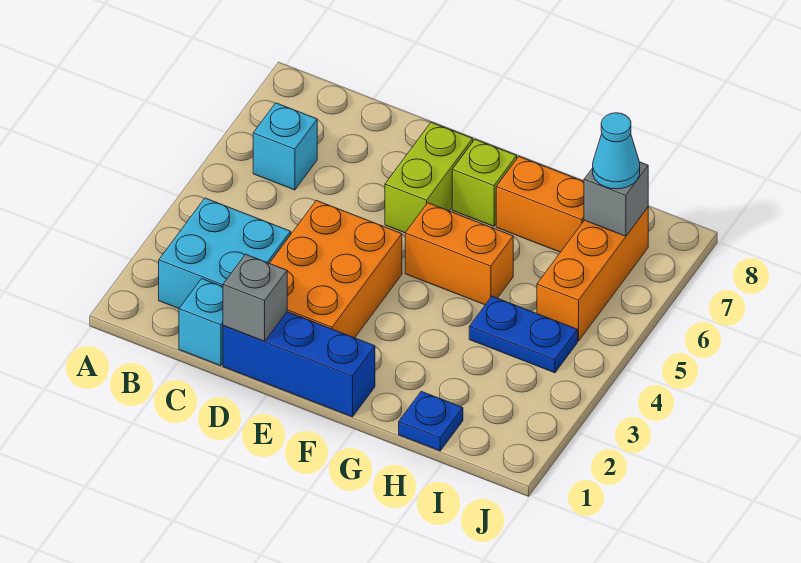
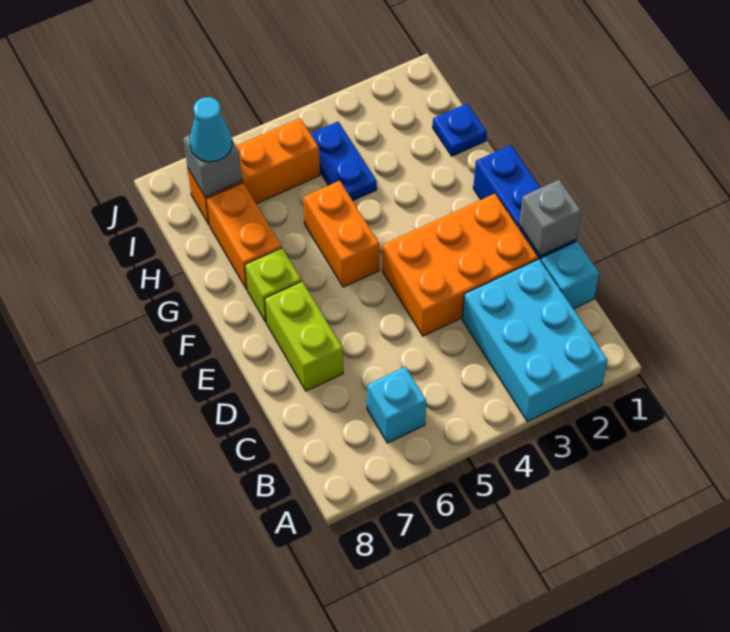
cyan brick B2:C3 level 1 -> cyan brick A2:C3 level 1
lime brick E6:E7 level 1 -> lime brick D7:E7 level 1

